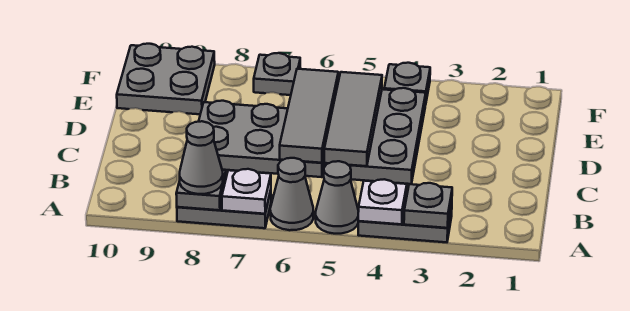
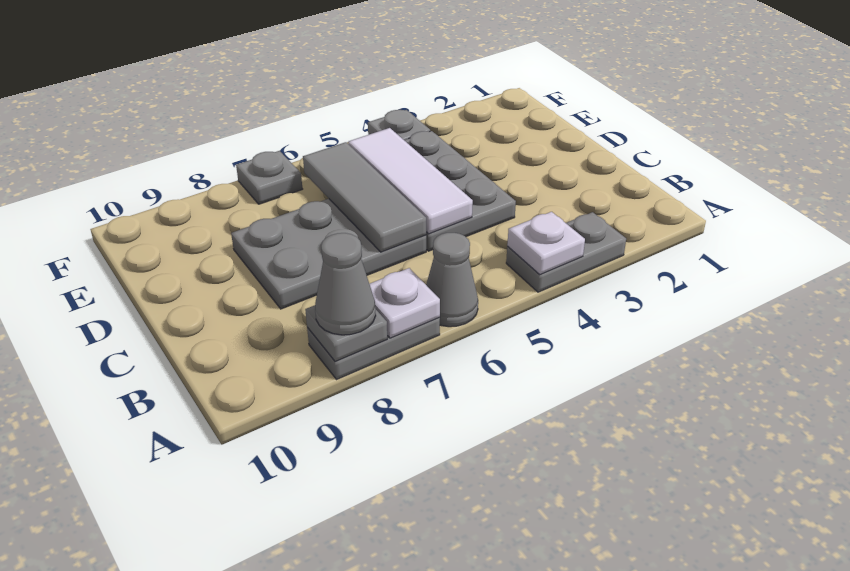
grey plate A3 level 2 -> none
grey cone A5 level 1 -> none
grey tile C5:E5 level 2 -> white tile C5:E5 level 2
grey plate E9:F10 level 1 -> none

